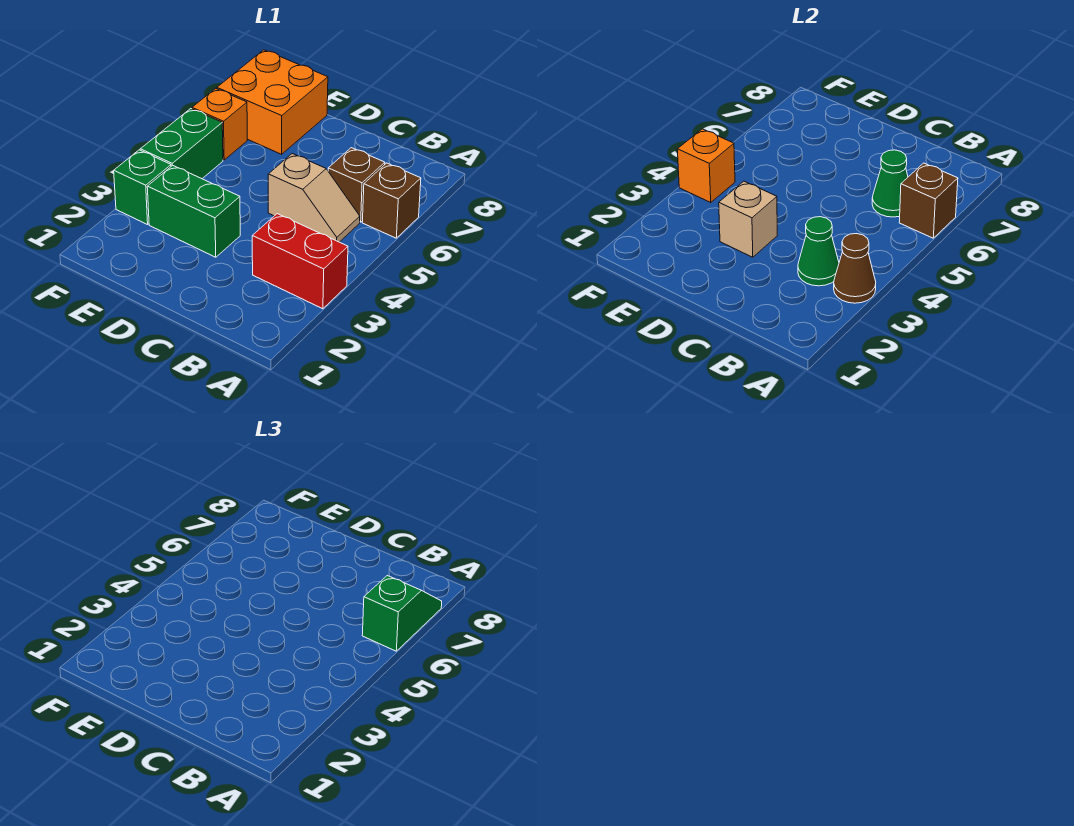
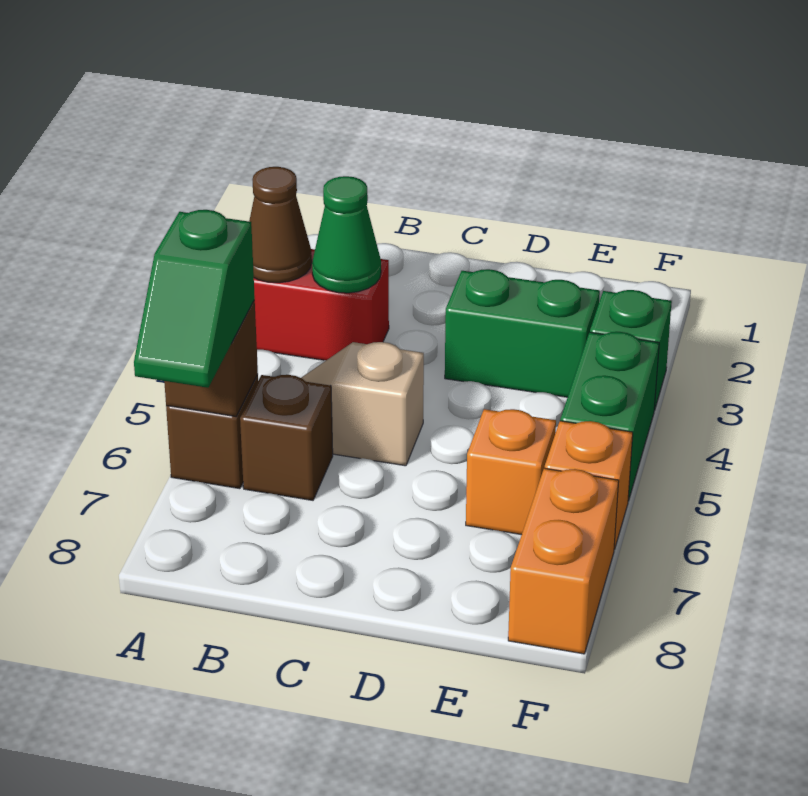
green cone B6 level 2 -> none
tan brick D3 level 2 -> none
orange brick E7:F8 level 1 -> orange brick F7:F8 level 1
orange brick F4 level 2 -> orange brick E6 level 1

